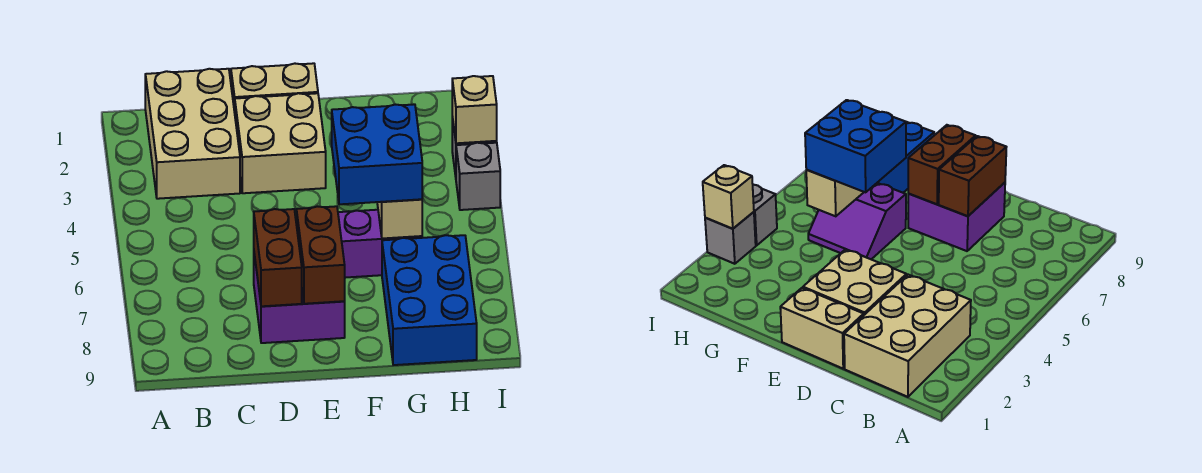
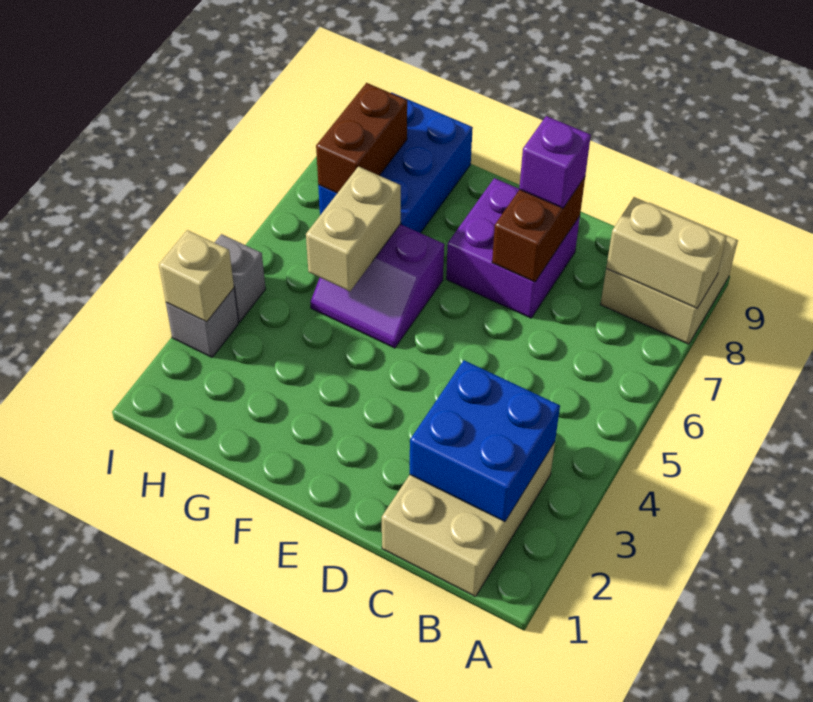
tan brick D1:E1 level 1 -> tan brick A8:B8 level 2
tan brick D2:E3 level 1 -> tan brick A8:B9 level 1
none -> purple brick D8 level 3
brown brick E7:E8 level 2 -> brown brick H7:H8 level 2
blue brick F5:G6 level 3 -> blue brick B2:C3 level 2

